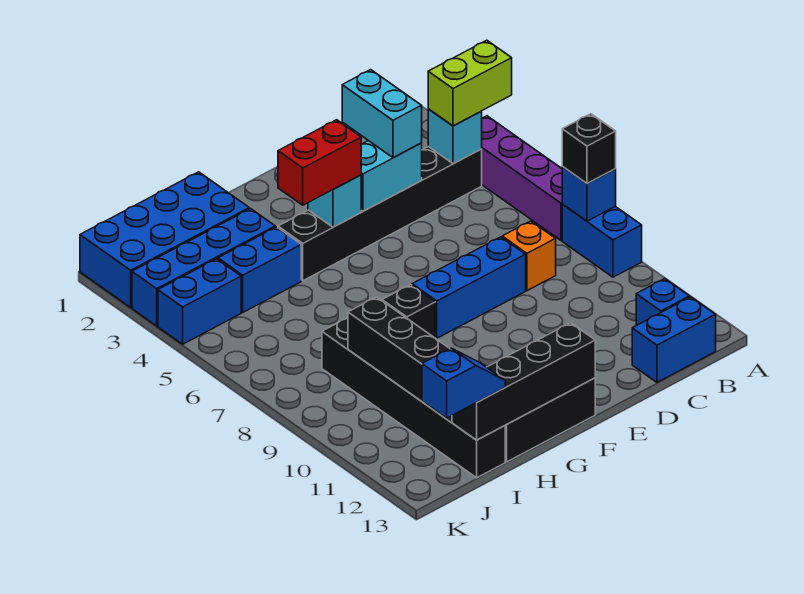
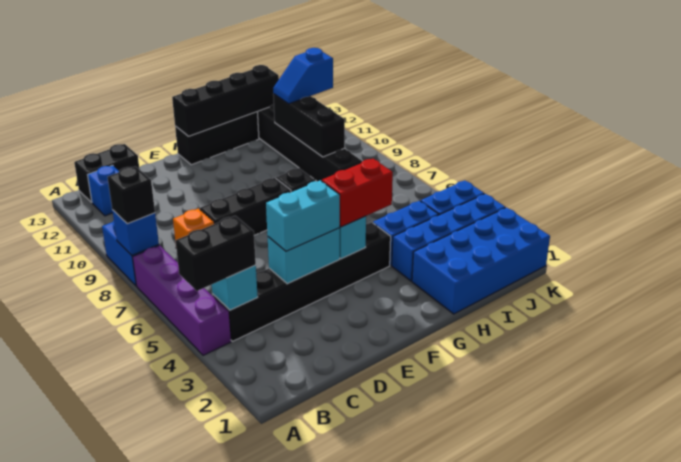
lime brick A4:B4 level 3 -> black brick A4:B4 level 3
blue brick B13:C13 level 1 -> black brick B13:C13 level 1
cyan brick D3:D4 level 3 -> cyan brick D4:E4 level 3
blue brick D8:F8 level 1 -> black brick D8:F8 level 1
blue slope I13:J13 level 3 top J -> blue slope I11:J11 level 3 top J

